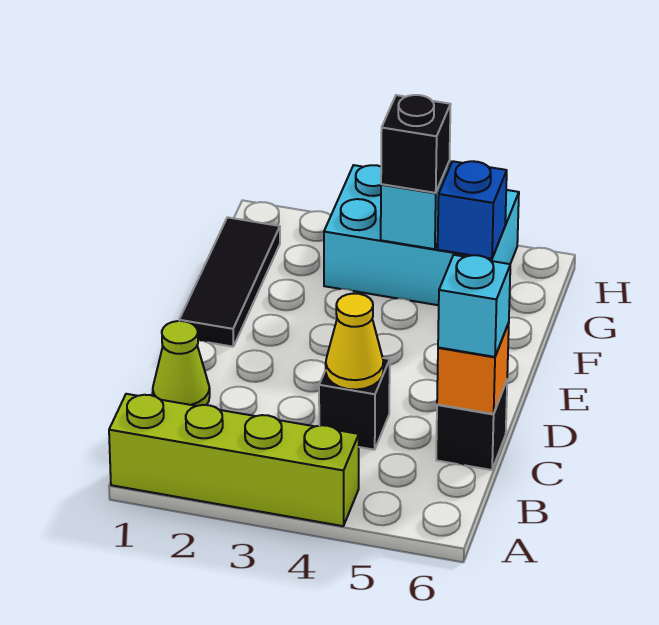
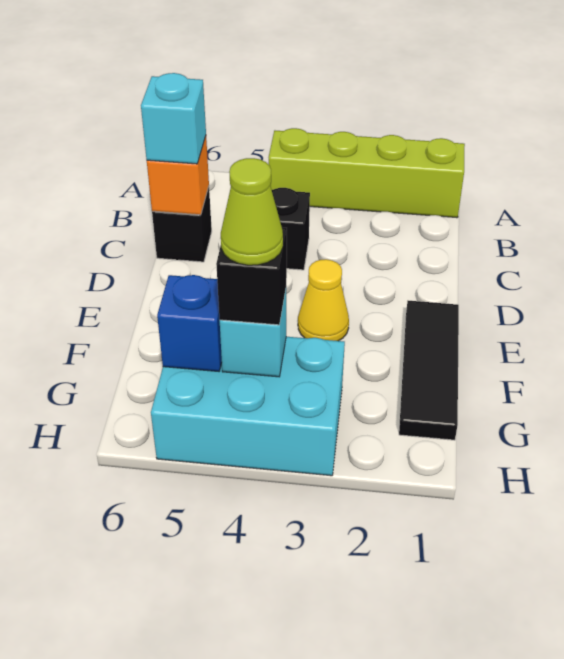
lime cone C1 level 1 -> lime cone G4 level 4
yellow cone C4 level 2 -> yellow cone E3 level 1

